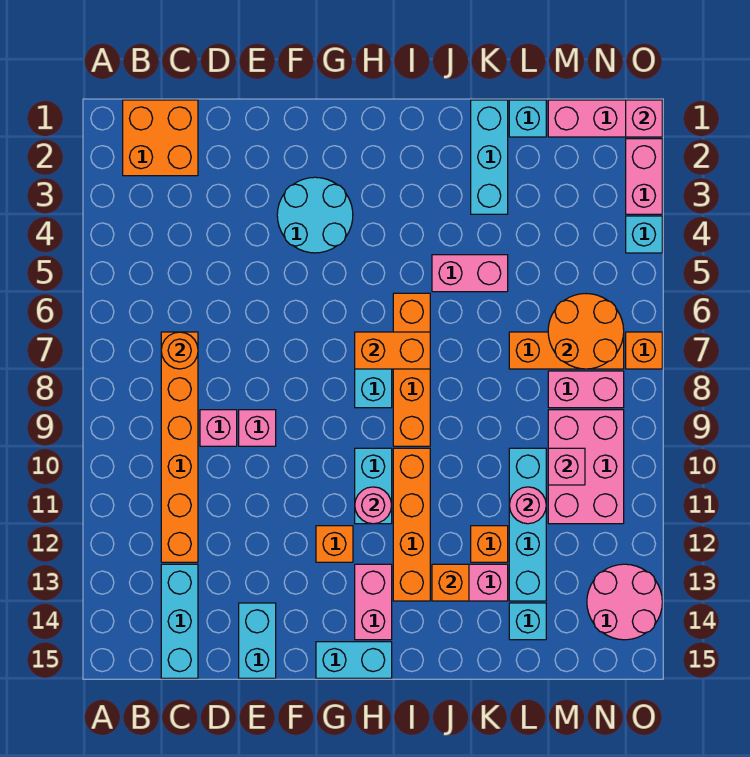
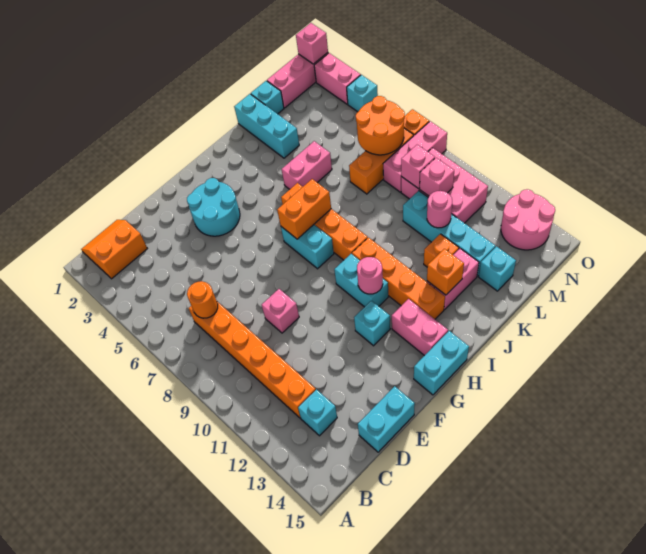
orange brick B1:C2 level 1 -> orange slope B1:C2 level 1 top 2
cyan brick C13:C15 level 1 -> cyan brick C13 level 1
pink brick D9 level 1 -> pink brick M9 level 2
cyan brick E14:E15 level 1 -> cyan brick D15:E15 level 1
orange brick G12 level 1 -> cyan brick G12 level 1
pink brick M8:N8 level 1 -> pink brick M8:O8 level 1

